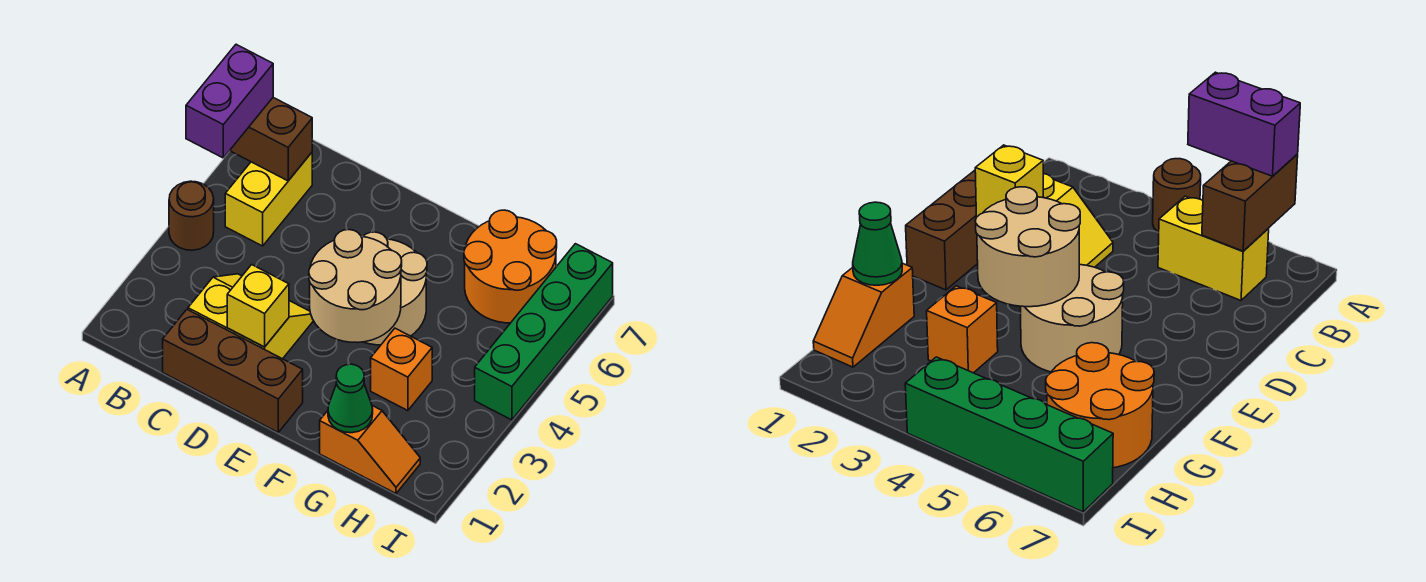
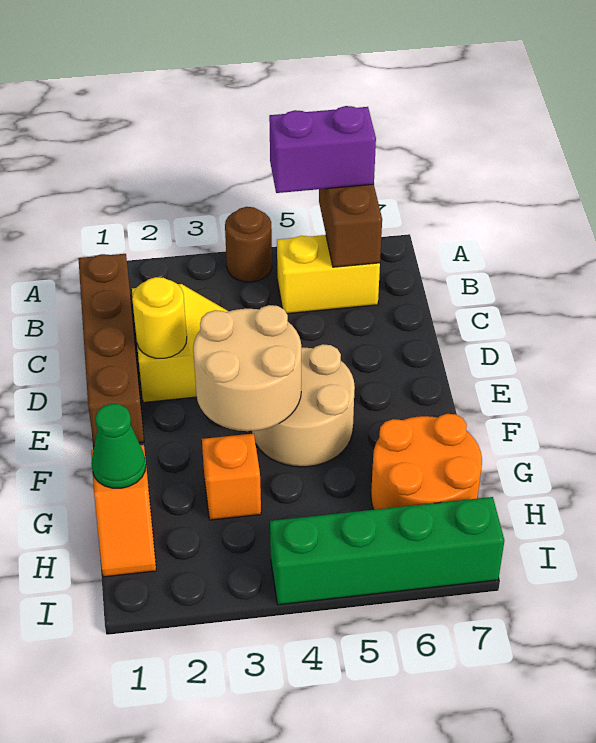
brown brick C1:E1 level 1 -> brown brick B1:E1 level 1
yellow brick D2 level 2 -> yellow round brick D2 level 2

